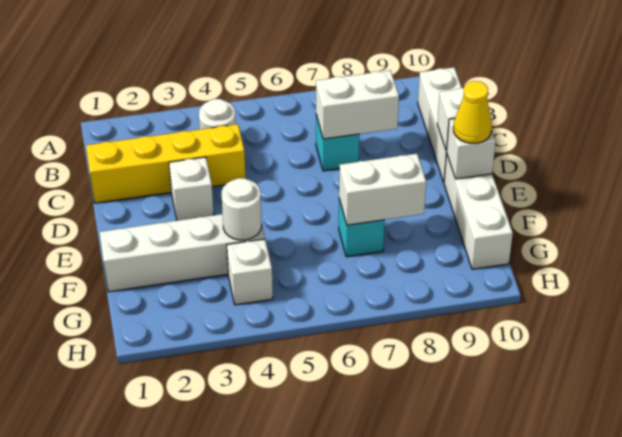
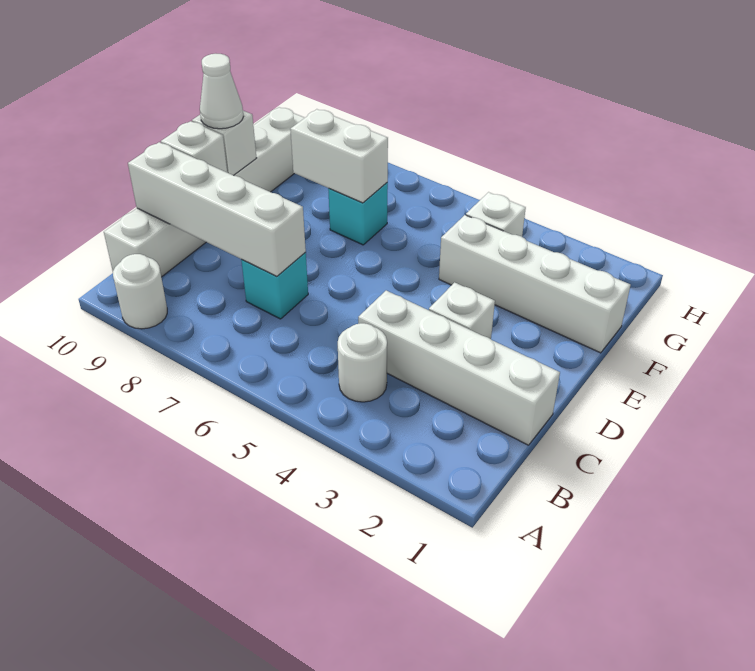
yellow brick C1:C4 level 1 -> white brick C1:C4 level 1
white brick C7:C8 level 2 -> white brick C7:C10 level 2
yellow cone E10 level 3 -> white cone E10 level 3
white round brick F4 level 2 -> white round brick A9 level 1

